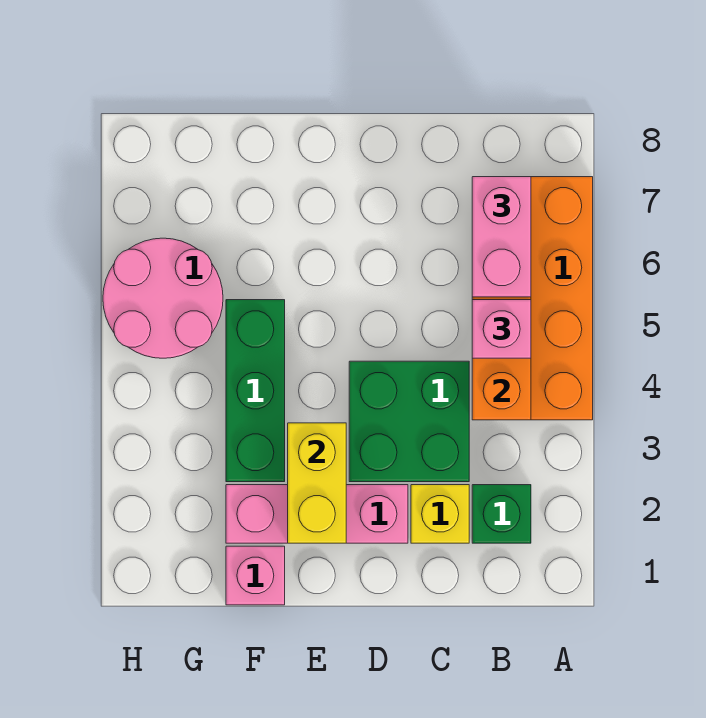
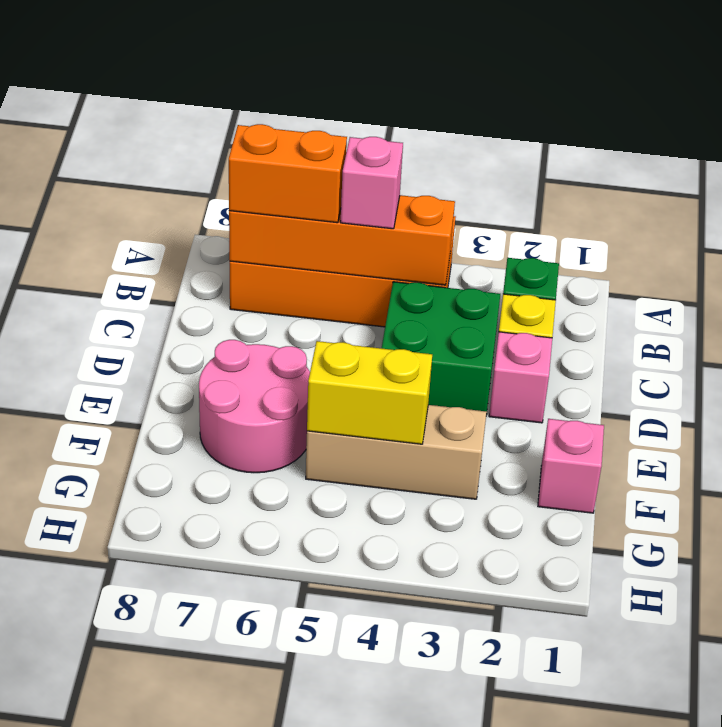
pink brick B6:B7 level 3 -> orange brick B6:B7 level 3
pink brick D2:F2 level 1 -> pink brick D2 level 1
yellow brick E2:E3 level 2 -> yellow brick F4:F5 level 2
green brick F3:F5 level 1 -> tan brick F3:F5 level 1
pink round brick G5:H6 level 1 -> pink round brick E6:F7 level 1

